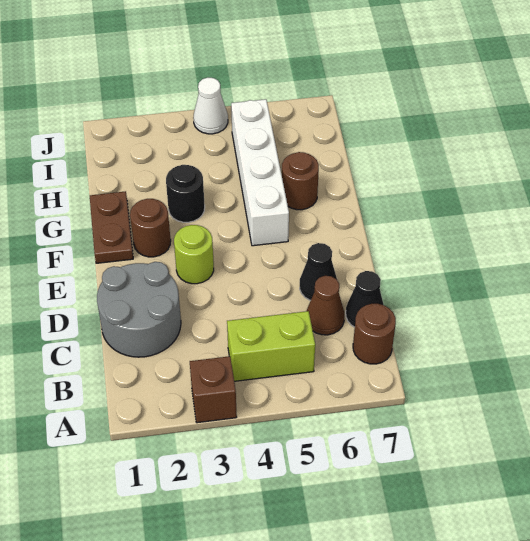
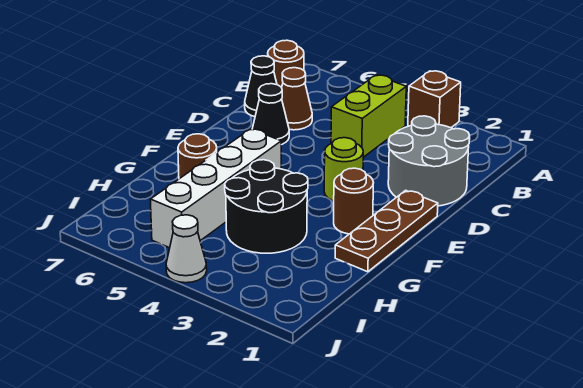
lime brick B4:B5 level 1 -> lime brick B4:C4 level 1
brown plate F1:G1 level 1 -> brown plate E1:G1 level 1
black round brick G3 level 1 -> black round brick G3:H4 level 1

